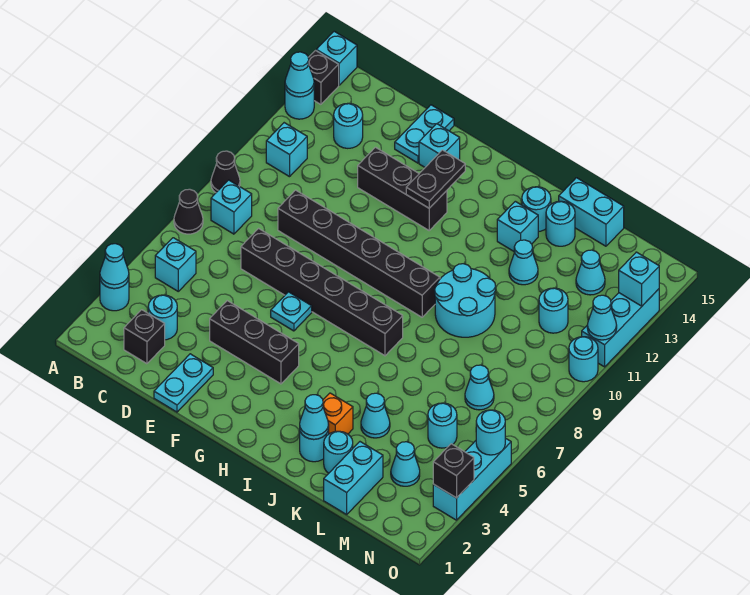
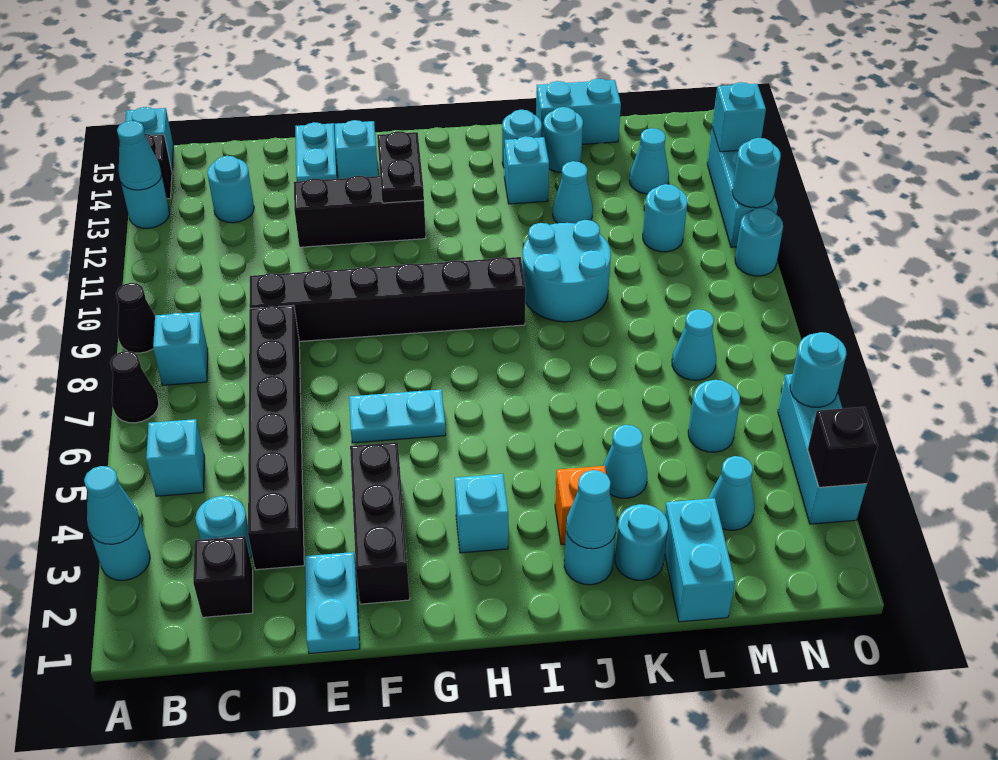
cyan brick B11 level 1 -> cyan brick H3 level 1
black brick D7:I7 level 1 -> black brick D3:D8 level 1
black brick E4:G4 level 1 -> black brick F2:F4 level 1
cyan plate F6 level 1 -> cyan plate F6:G6 level 1
cyan cone O11 level 2 -> cyan round brick O11 level 2

